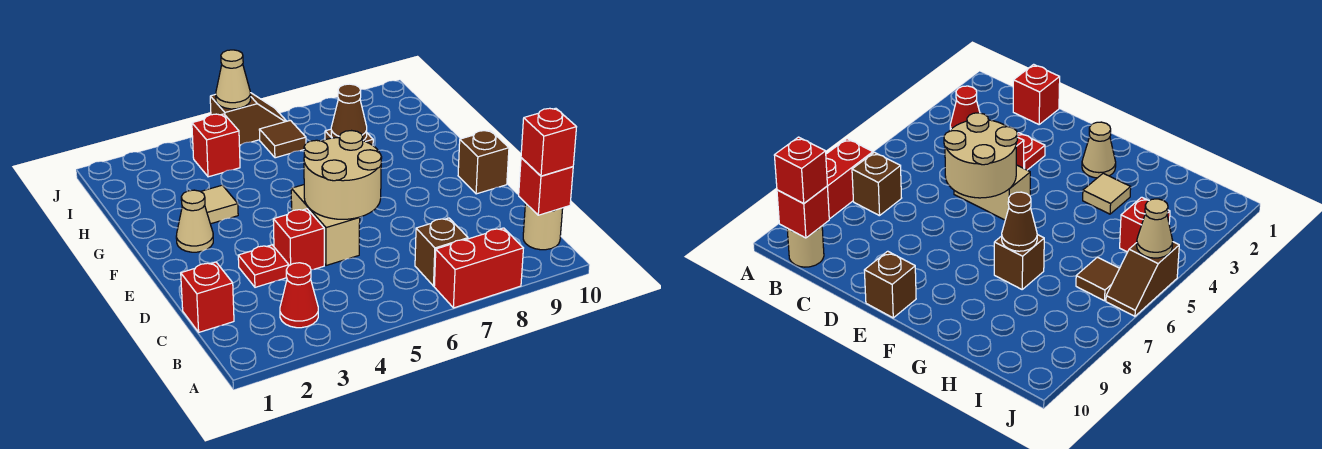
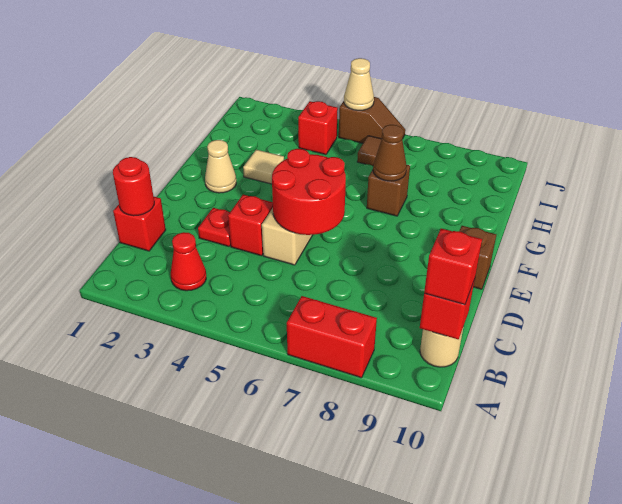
brown brick B7 level 1 -> none
none -> red round brick C1 level 2
tan round brick D5:E6 level 2 -> red round brick D5:E6 level 2

